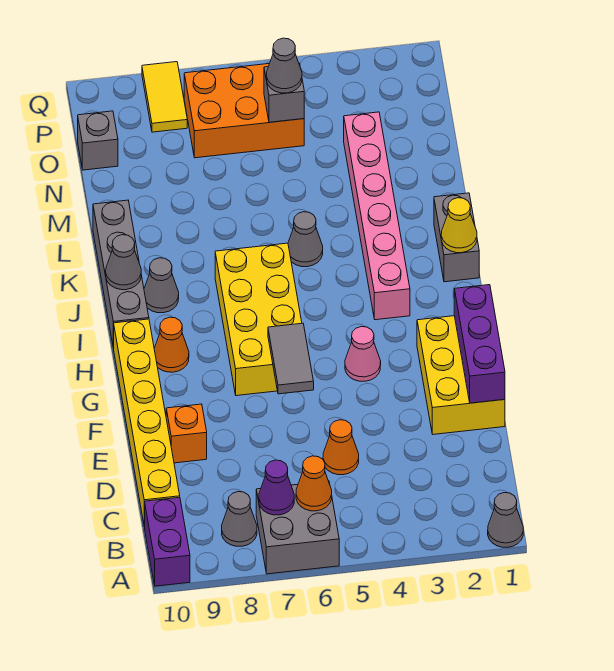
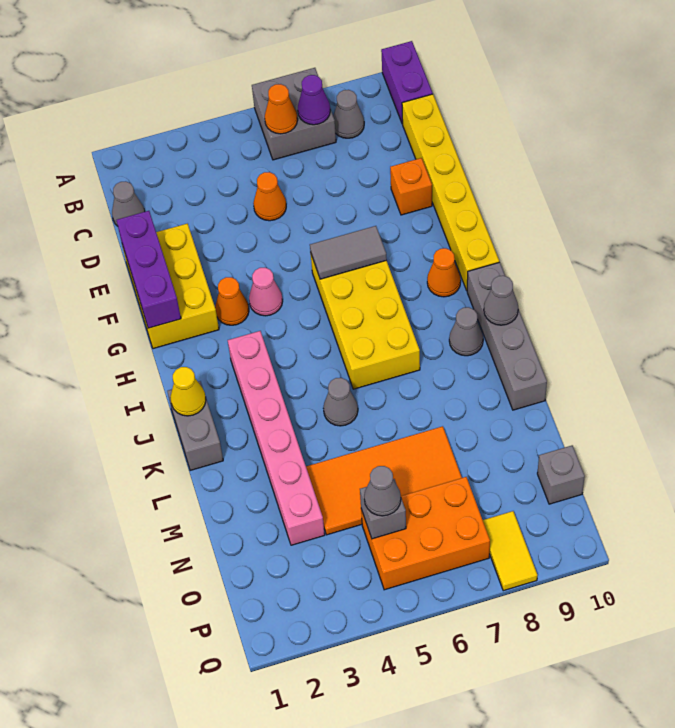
grey cone A1 level 1 -> grey cone C1 level 1
grey tile F6:G6 level 2 -> grey tile G6:G7 level 2
none -> orange cone G3 level 1
none -> orange tile M4:N7 level 1

